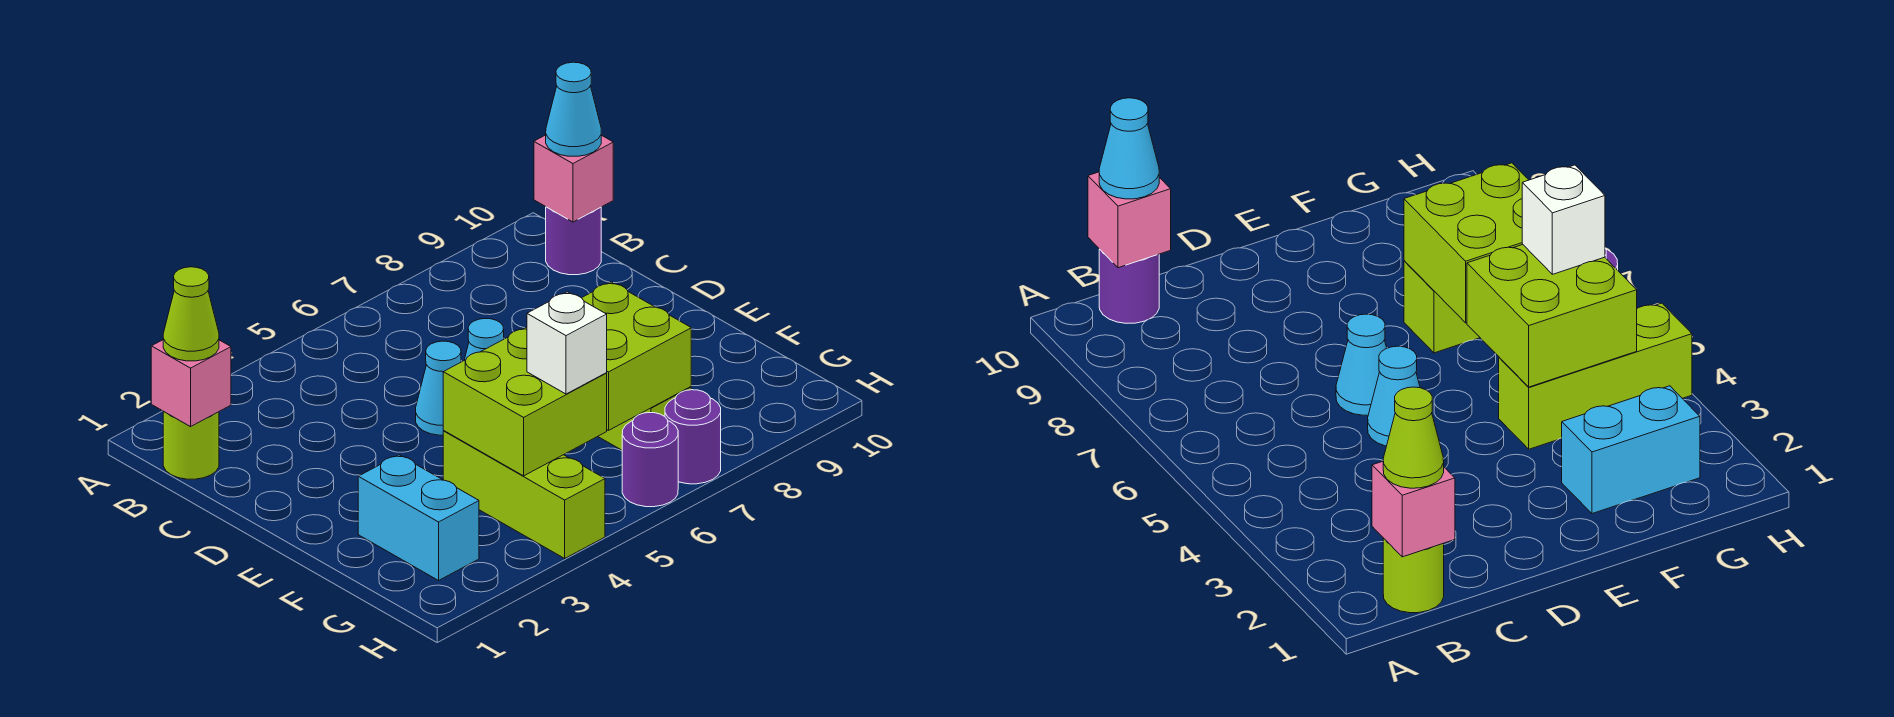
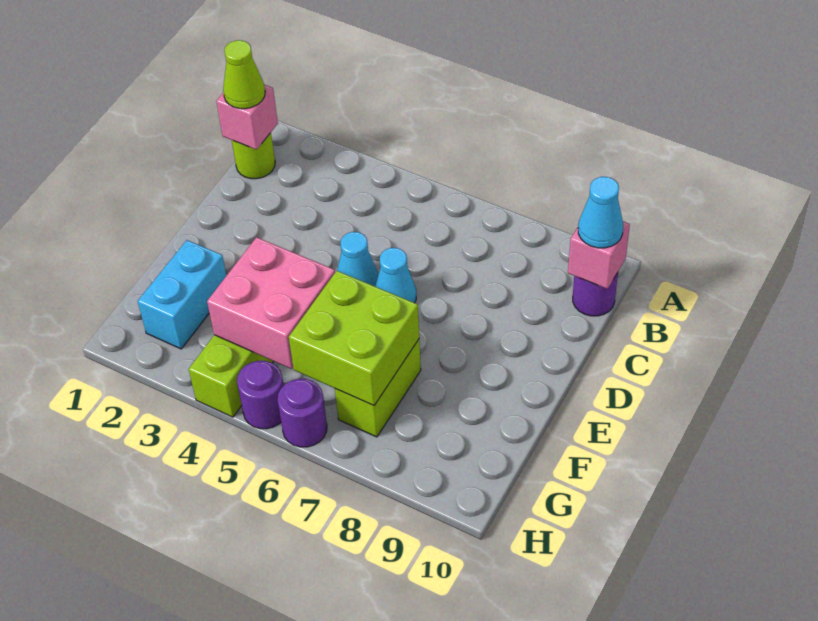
lime brick F4:G5 level 2 -> pink brick F4:G5 level 2
white brick G5 level 3 -> none
purple round brick H7 level 1 -> purple round brick H5 level 1

